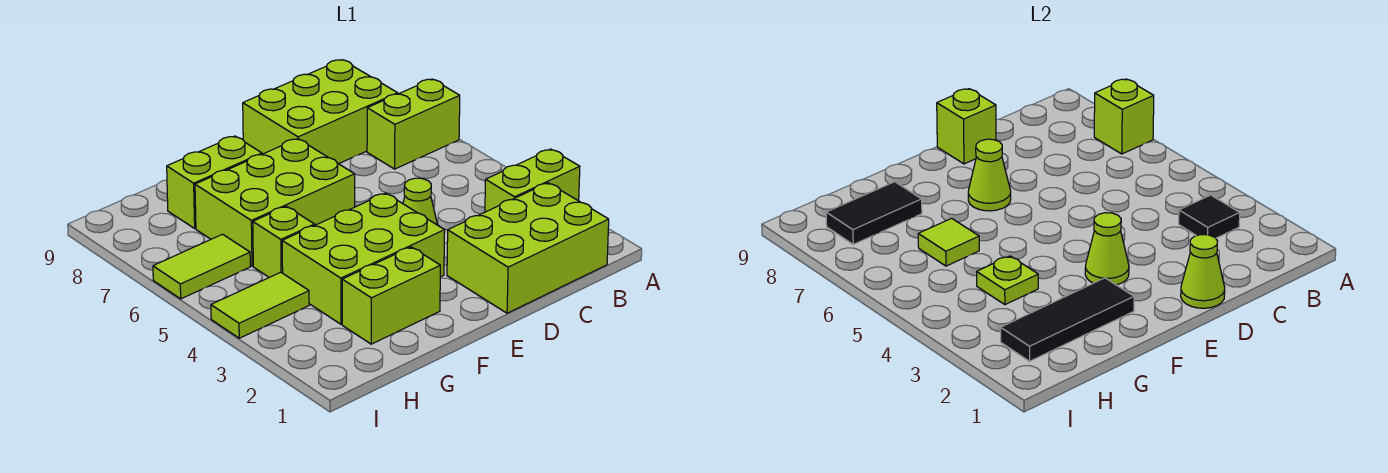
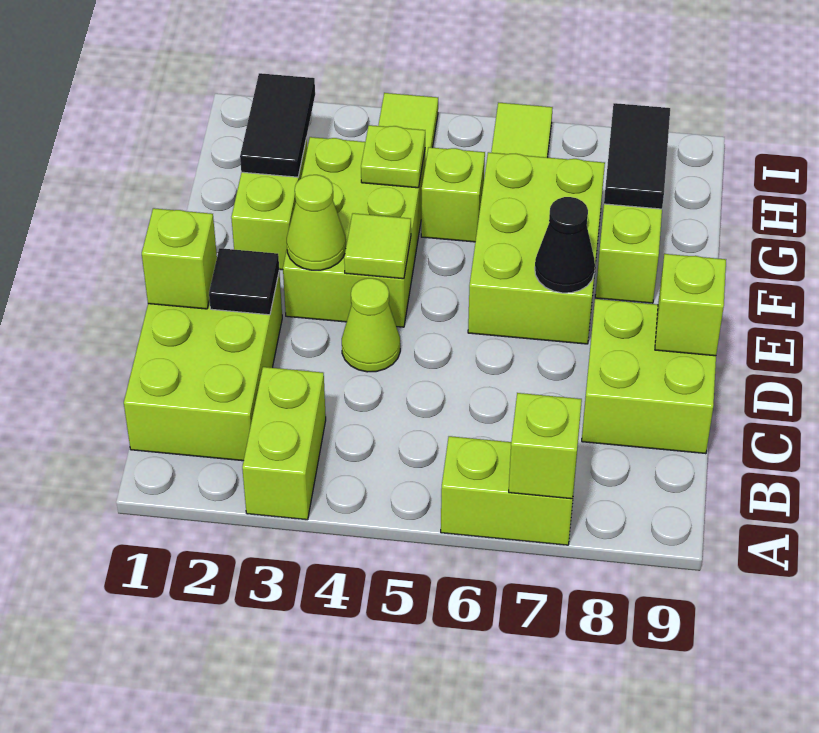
lime brick A7:B7 level 1 -> lime brick A6:A7 level 1
black tile B3 level 2 -> black tile D2 level 2
lime brick B8:D9 level 1 -> lime brick C8:D9 level 1
lime cone D1 level 2 -> lime brick D1 level 2
lime cone E7 level 2 -> black cone E7 level 2
black tile F2:H2 level 2 -> black tile G2:H2 level 2
lime tile G6 level 2 -> lime tile E4 level 2

